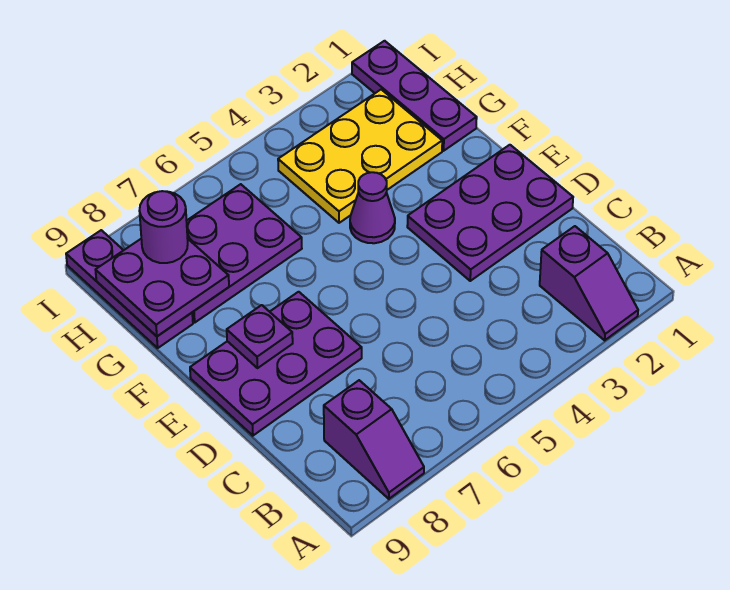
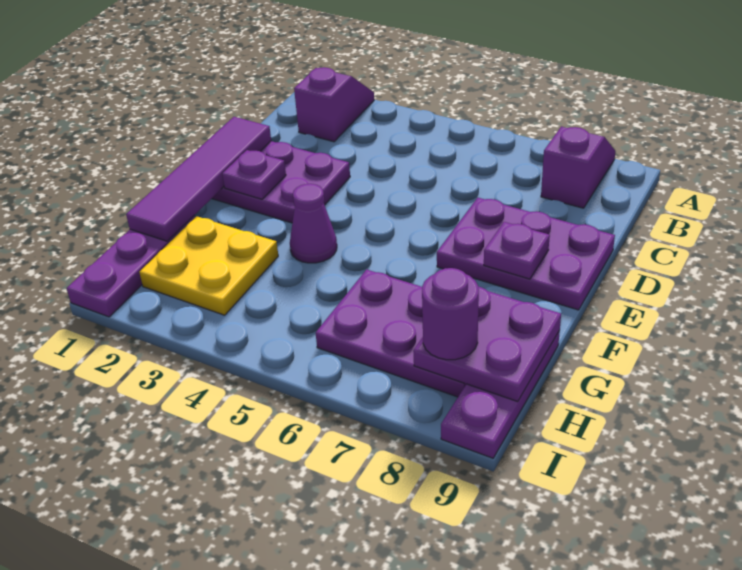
none -> purple tile D1:G1 level 2
none -> purple plate E2 level 2
yellow plate G2:H4 level 1 -> yellow plate G2:H3 level 1

